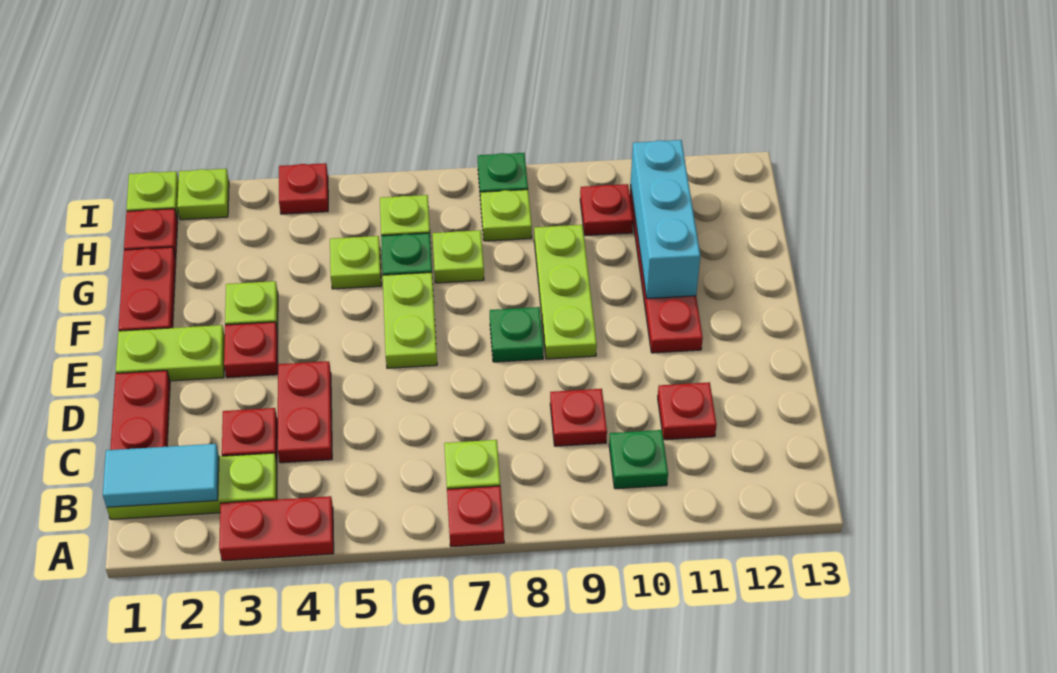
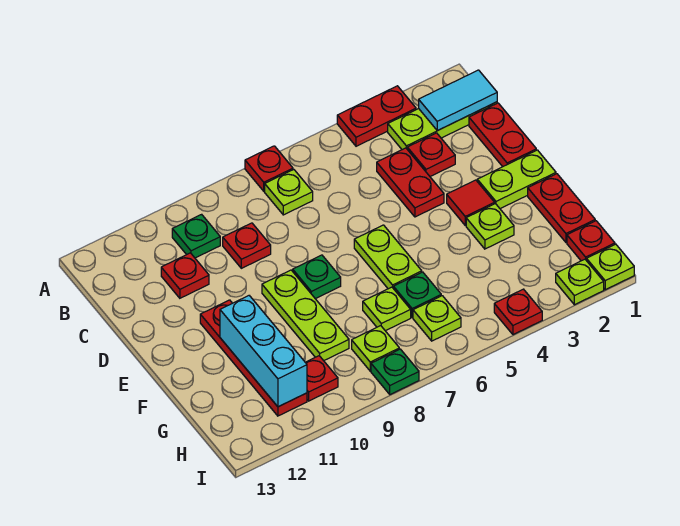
red plate E3 level 1 -> red tile E3 level 1
lime plate G5 level 1 -> none

